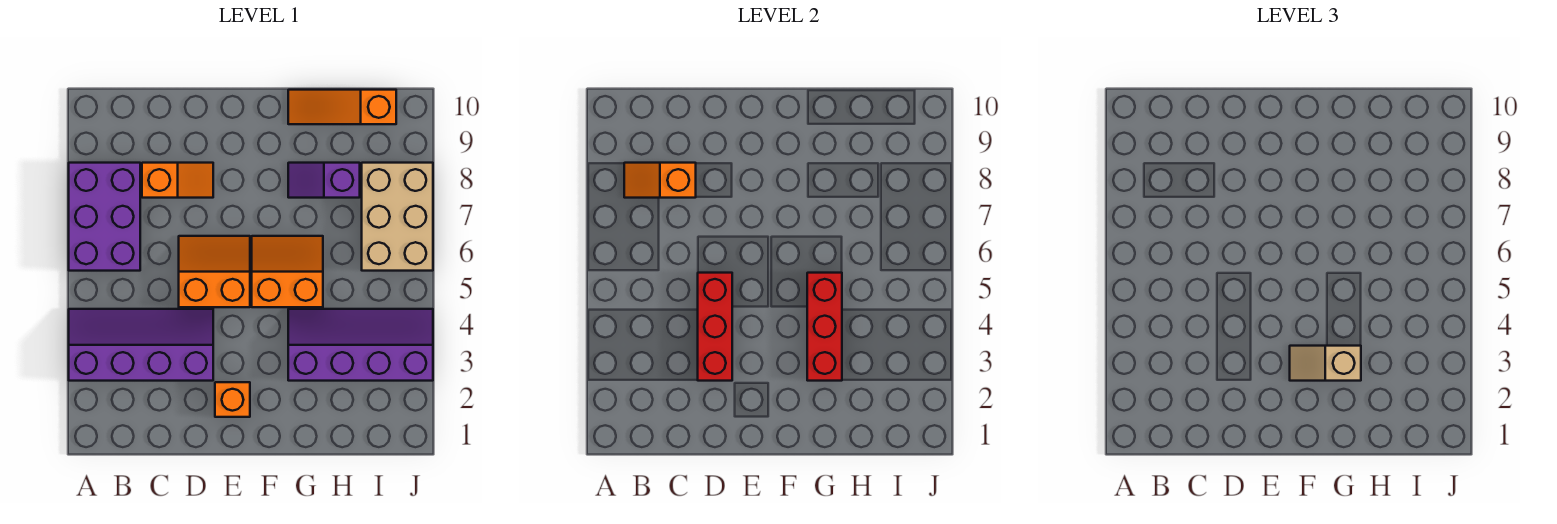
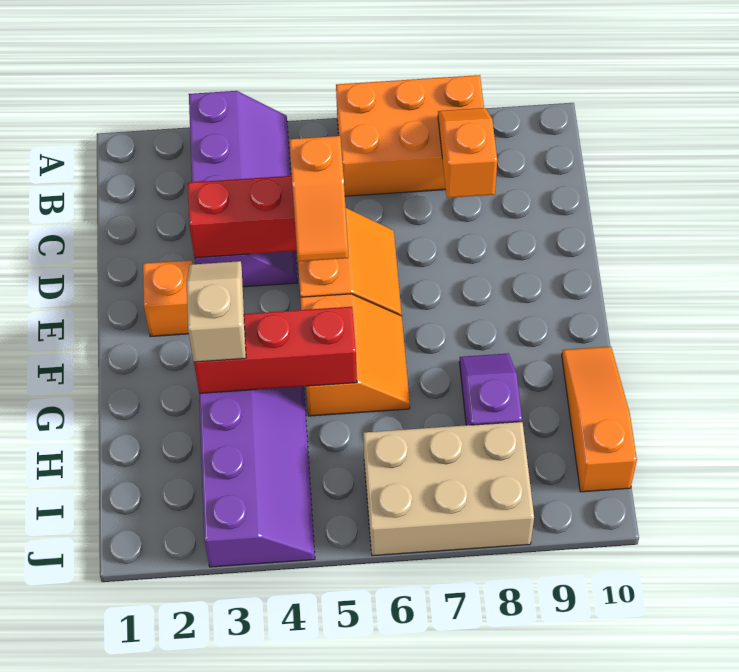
purple brick A6:B8 level 1 -> orange brick A6:B8 level 1
orange slope C8:D8 level 1 top C -> orange slope D5:E5 level 3 top D

